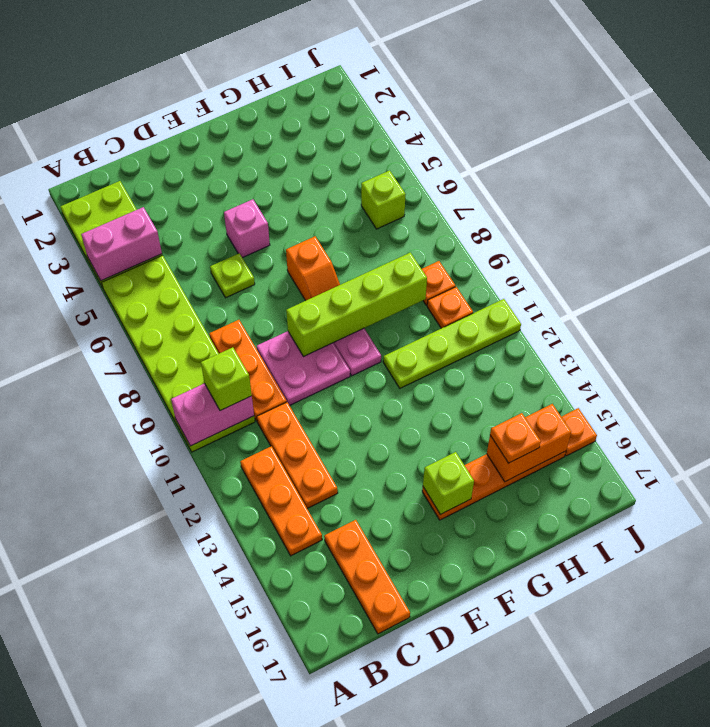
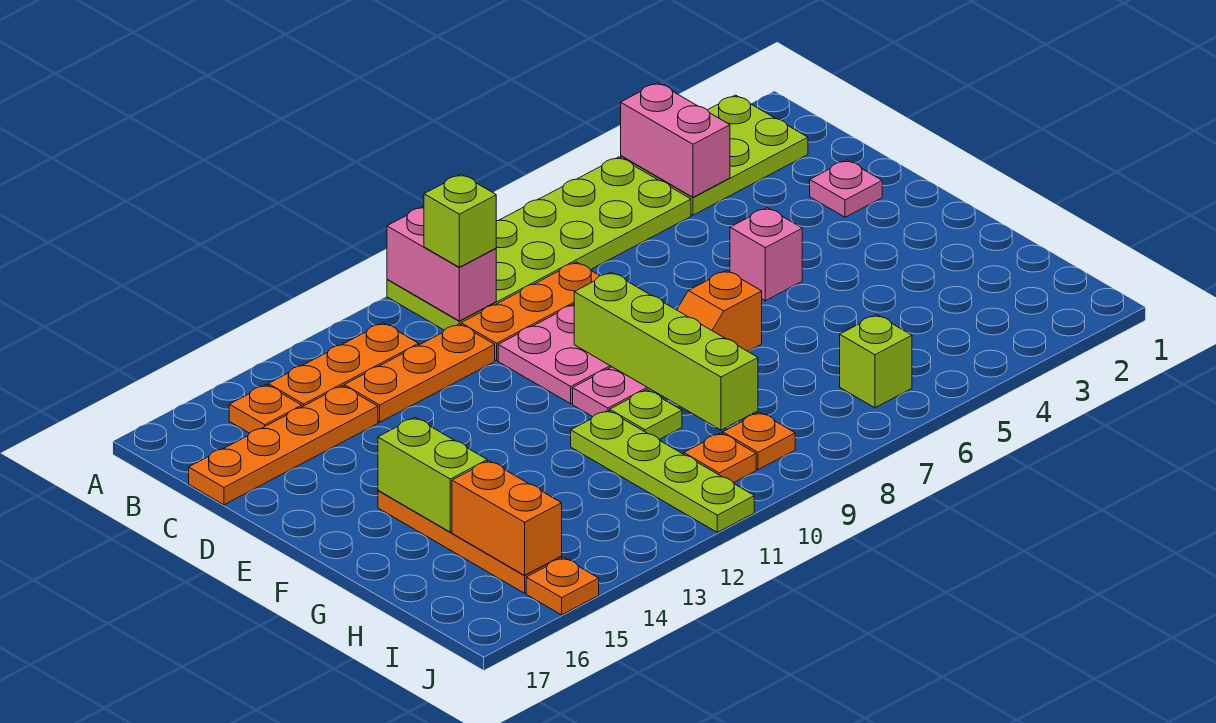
orange plate C15:C17 level 1 -> orange plate C14:C17 level 1
none -> pink plate D2 level 1
lime plate D6 level 1 -> lime plate G10 level 1
lime brick F15 level 2 -> lime brick F15:G15 level 2
orange plate H15 level 3 -> orange plate B15 level 1

